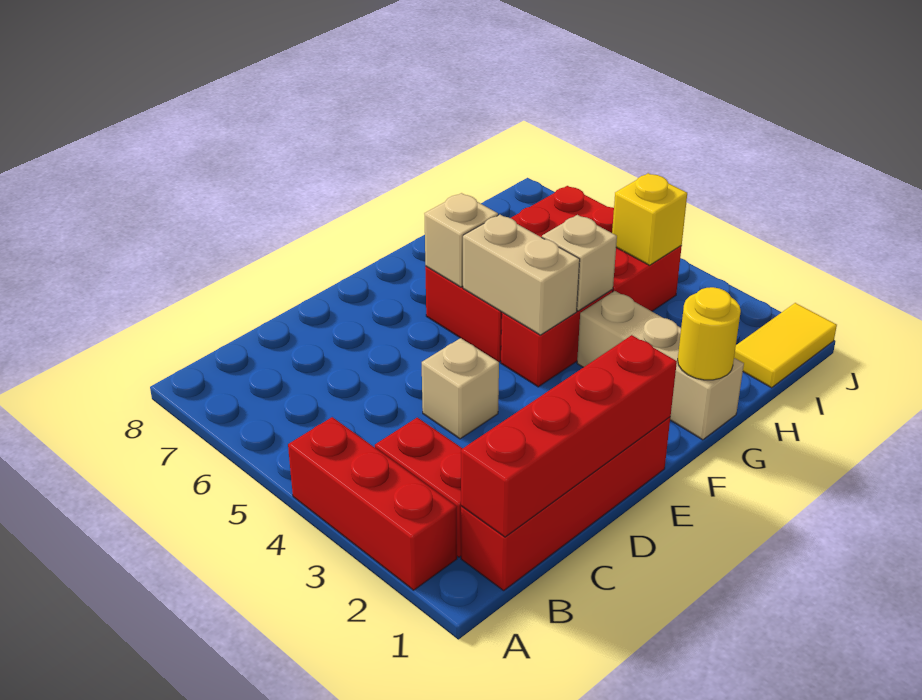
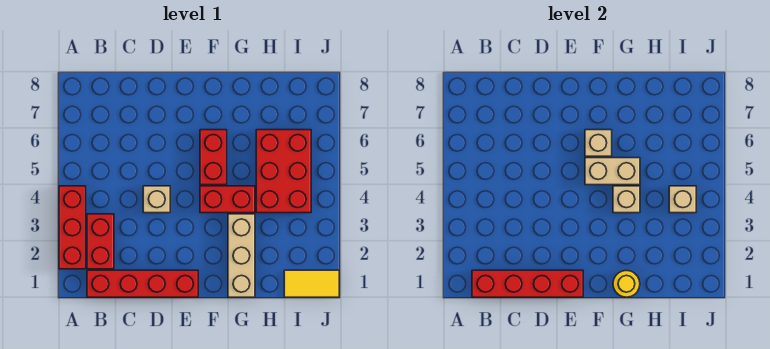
tan brick F4:F5 level 2 -> tan brick F5:G5 level 2
yellow brick I4 level 2 -> tan brick I4 level 2

